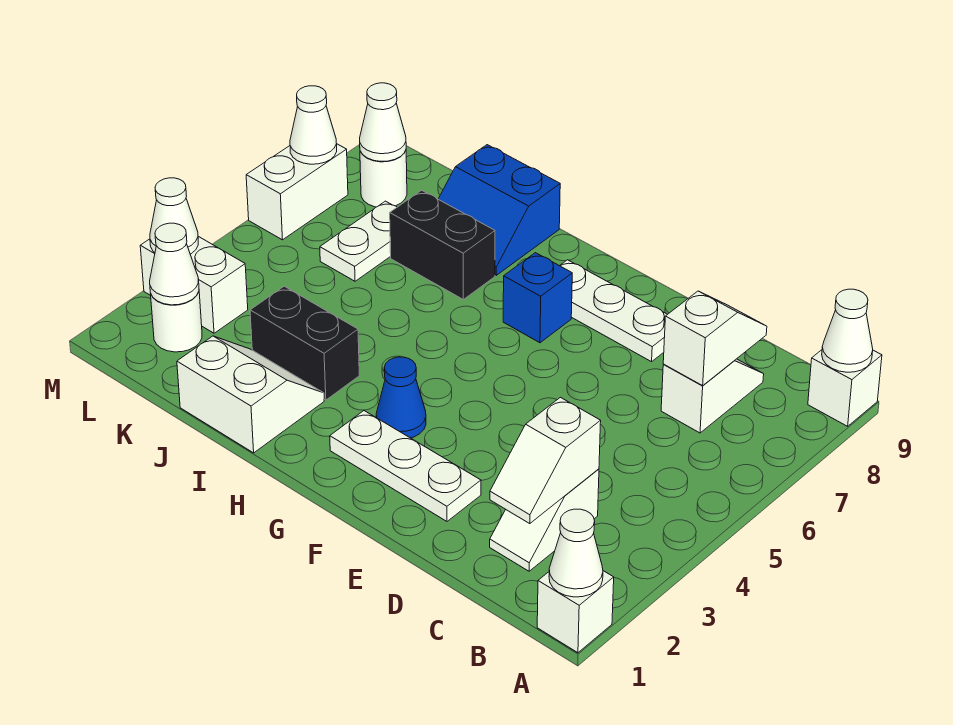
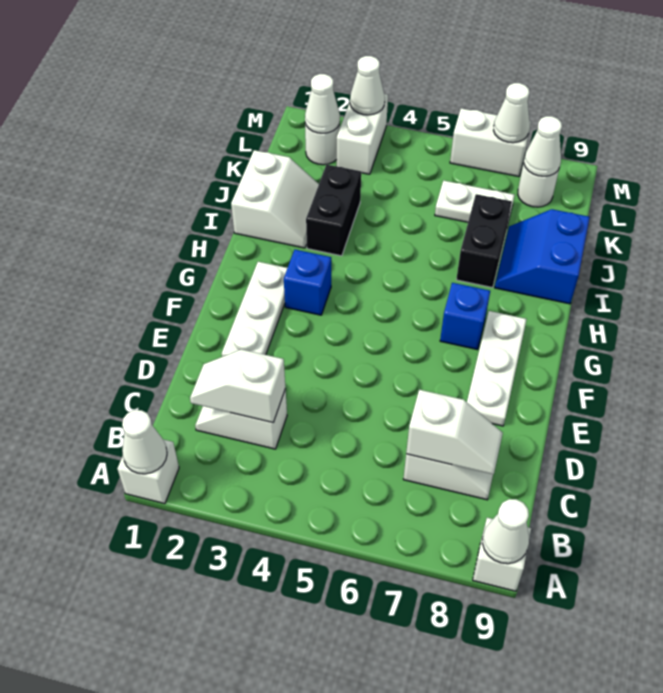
blue cone G3 level 1 -> blue brick G3 level 1

